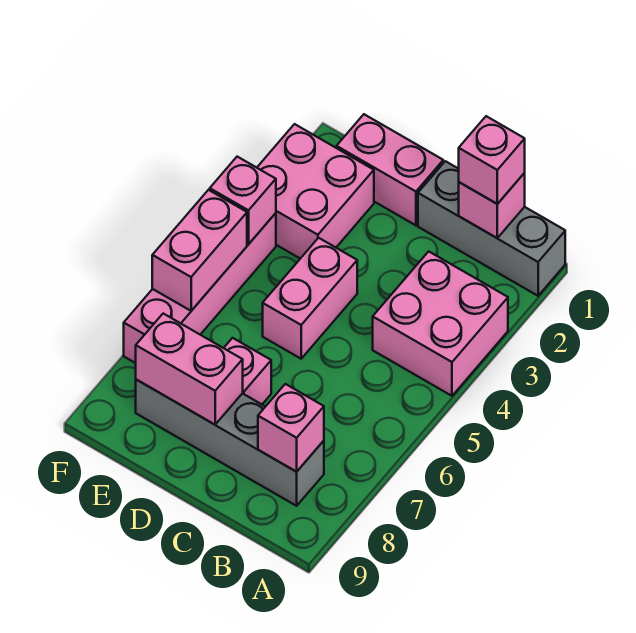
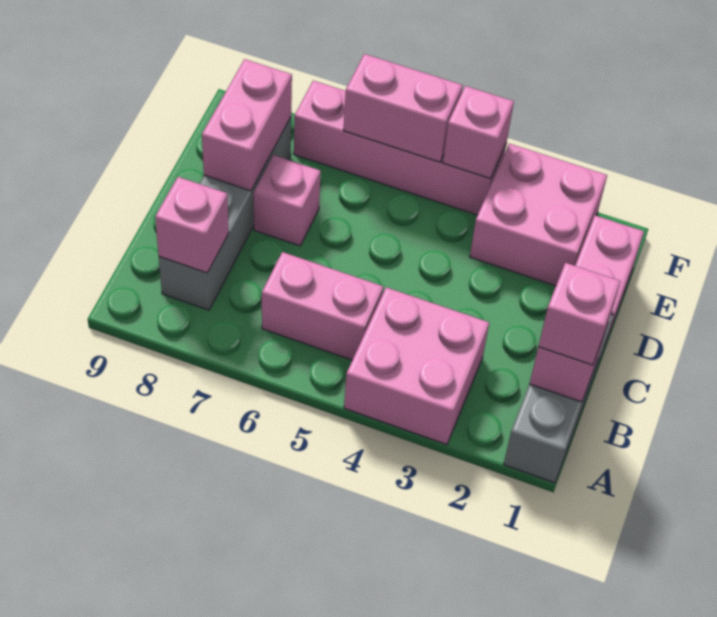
pink brick D4:D5 level 1 -> pink brick B5:B6 level 1

